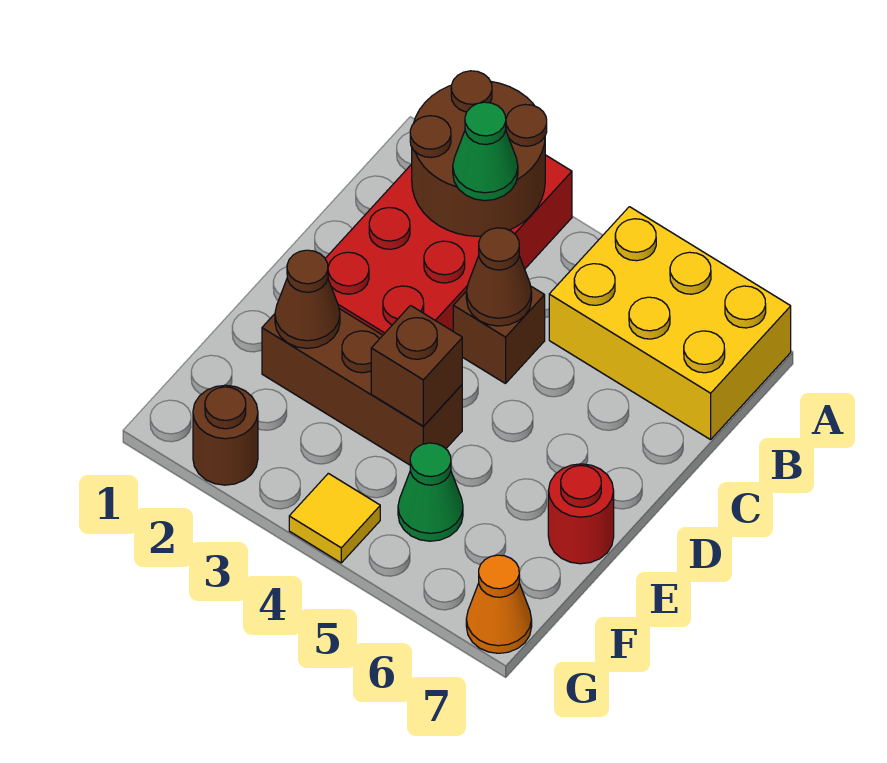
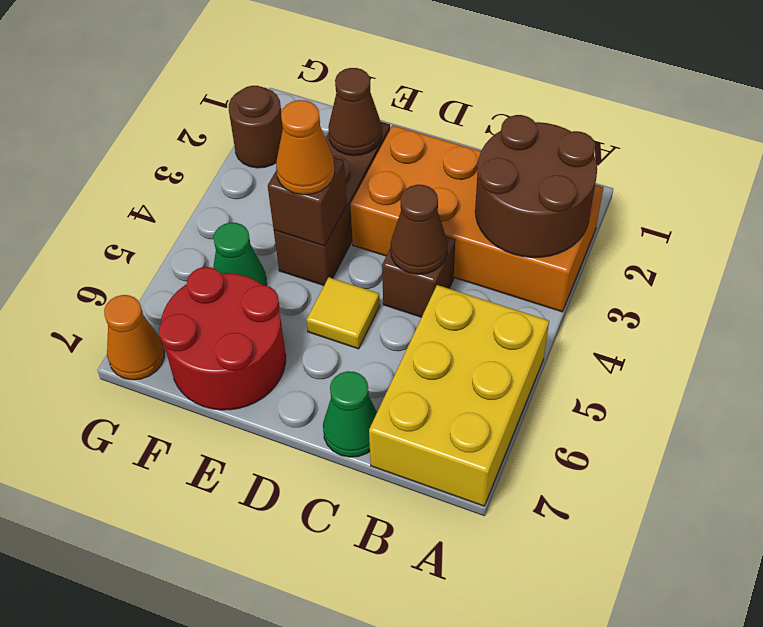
red brick A2:D3 level 1 -> orange brick A2:D3 level 1
green cone B3 level 3 -> green cone C7 level 1
none -> orange cone E4 level 3
red round brick E7 level 1 -> red round brick E6:F7 level 1
yellow tile G4 level 1 -> yellow tile D5 level 1

